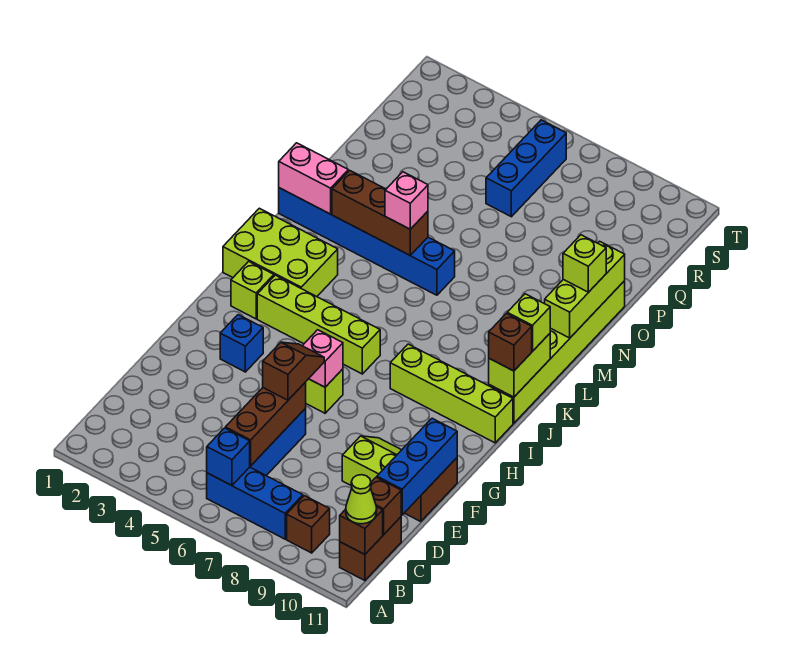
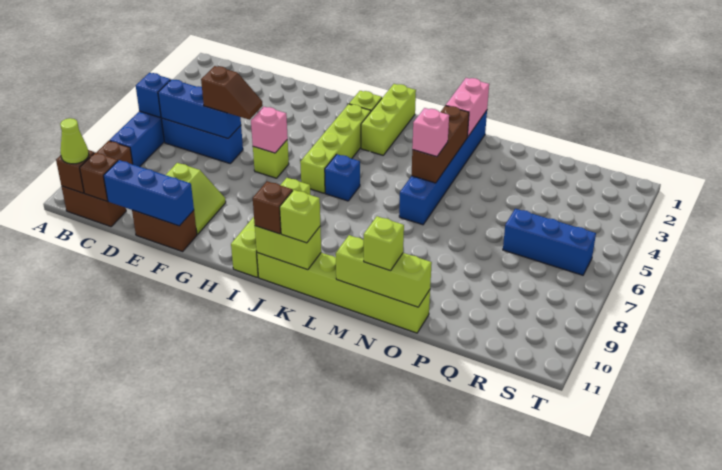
brown brick C6:E6 level 2 -> blue brick C6:E6 level 2
blue brick G3 level 1 -> blue brick J6 level 1
lime brick J1:K3 level 1 -> lime brick J1:J3 level 1

